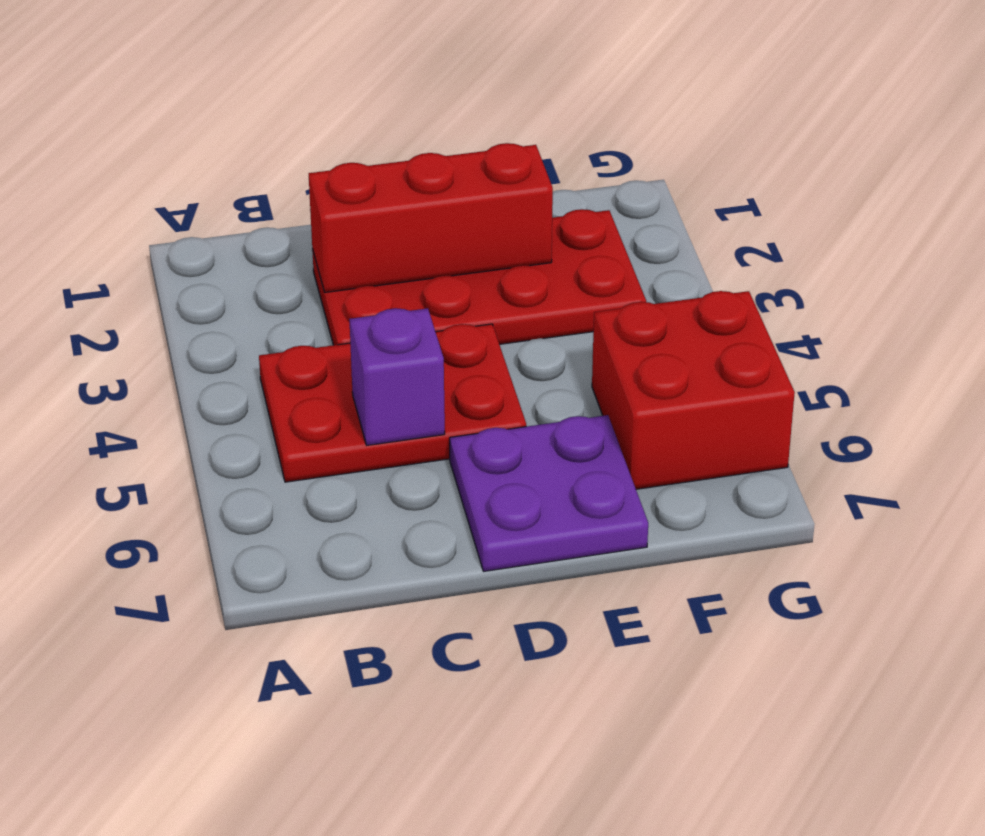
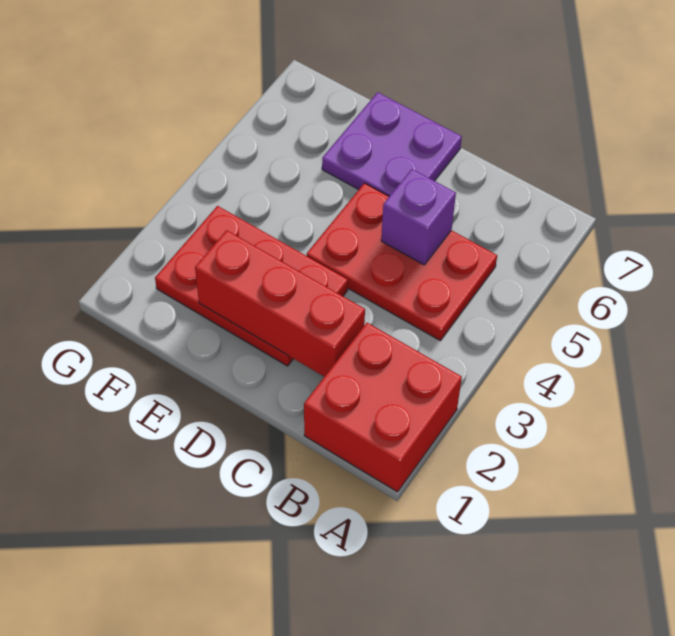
red plate C2:F3 level 1 -> red plate D2:F3 level 1
red brick F5:G6 level 1 -> red brick A1:B2 level 1

